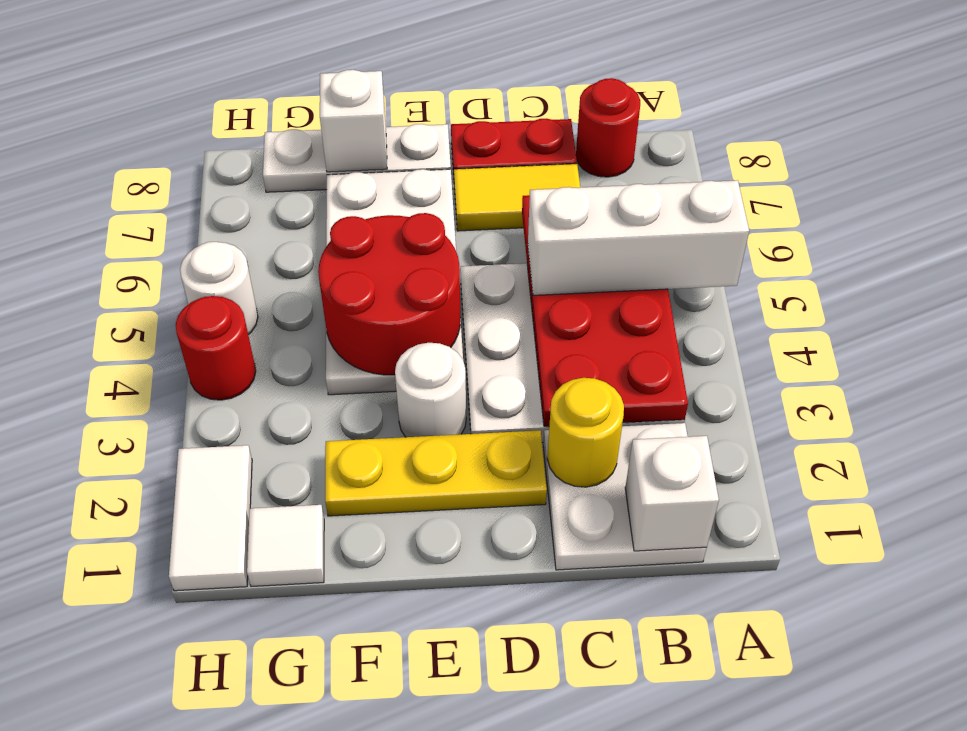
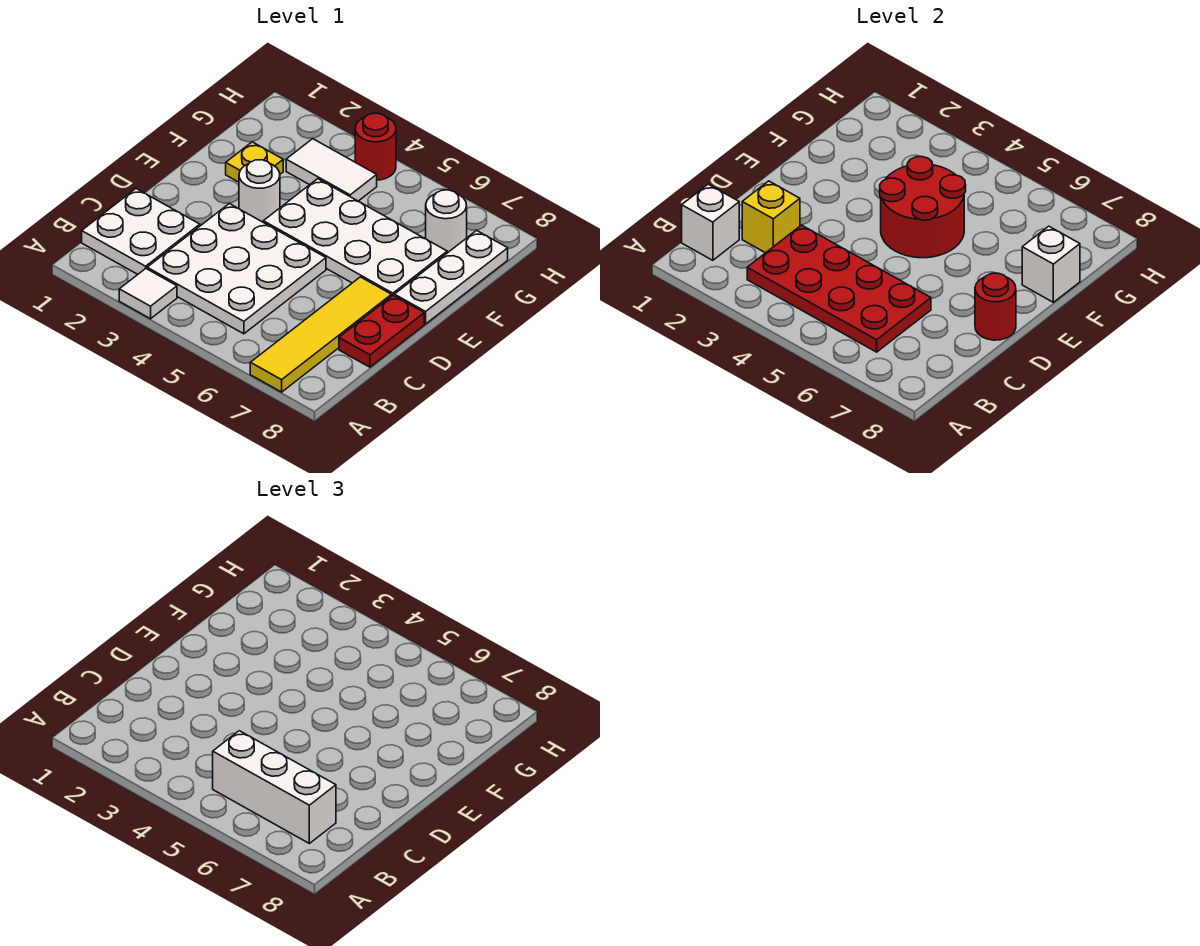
white brick A5:C5 level 3 -> white brick B5:B7 level 3
red round brick B8 level 1 -> red round brick D8 level 2
yellow round brick C2 level 2 -> yellow brick C2 level 2
yellow tile C7:D7 level 1 -> yellow tile A7:D7 level 1
yellow plate D2:F2 level 1 -> yellow plate F2 level 1
white tile G1 level 1 -> white tile A3 level 1
white tile H1:H2 level 1 -> white tile G3:G4 level 1
white round brick H5 level 1 -> white round brick G7 level 1

